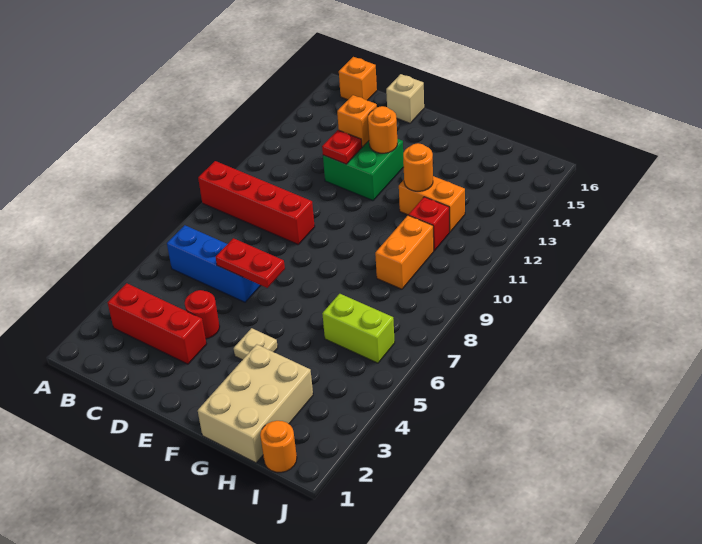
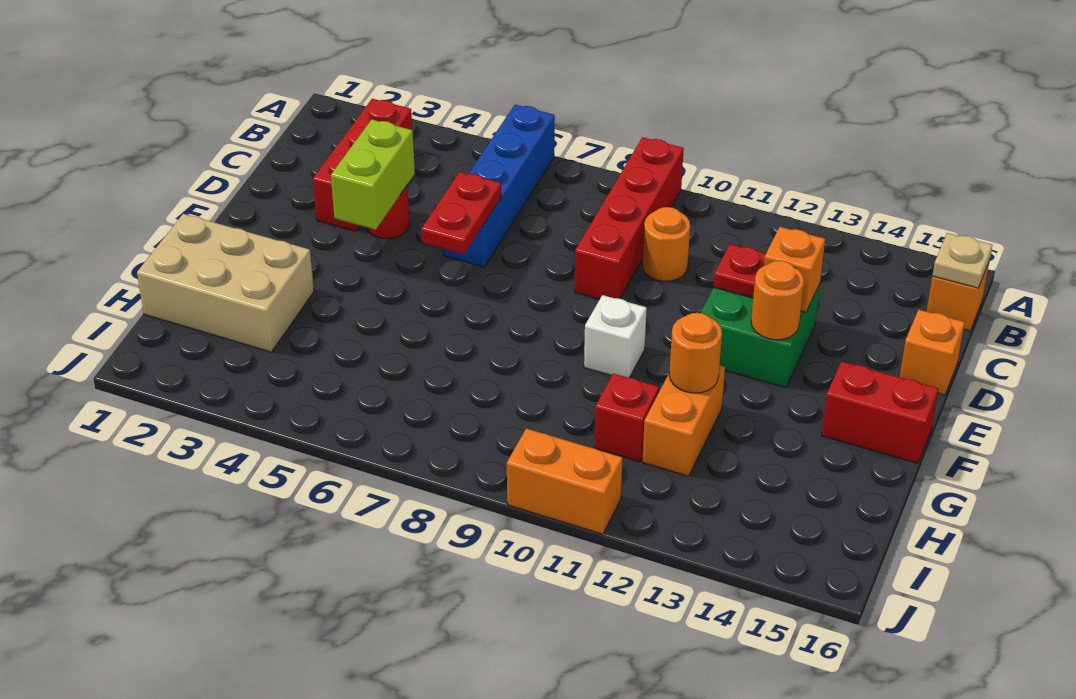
blue brick B6:D6 level 1 -> blue brick A6:D6 level 1
tan brick D16 level 1 -> orange brick D16 level 1
tan plate F4 level 1 -> tan plate B16 level 2
none -> white brick F10 level 1
none -> red brick F15:F16 level 1
lime brick H6:I6 level 1 -> lime brick D4:E4 level 2
orange brick H9:H10 level 1 -> orange brick J10:J11 level 1
orange round brick I1 level 1 -> orange round brick C10 level 1

